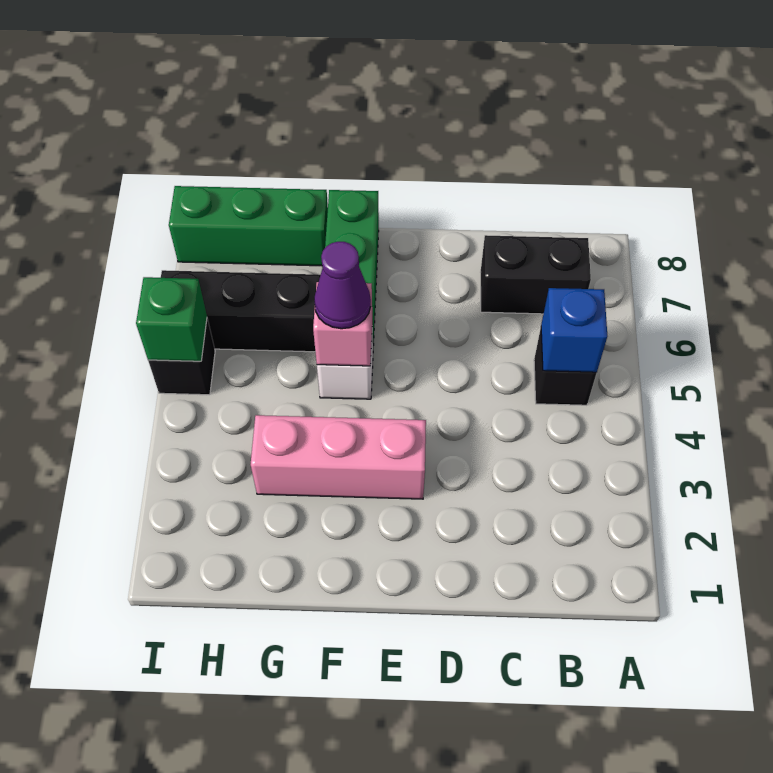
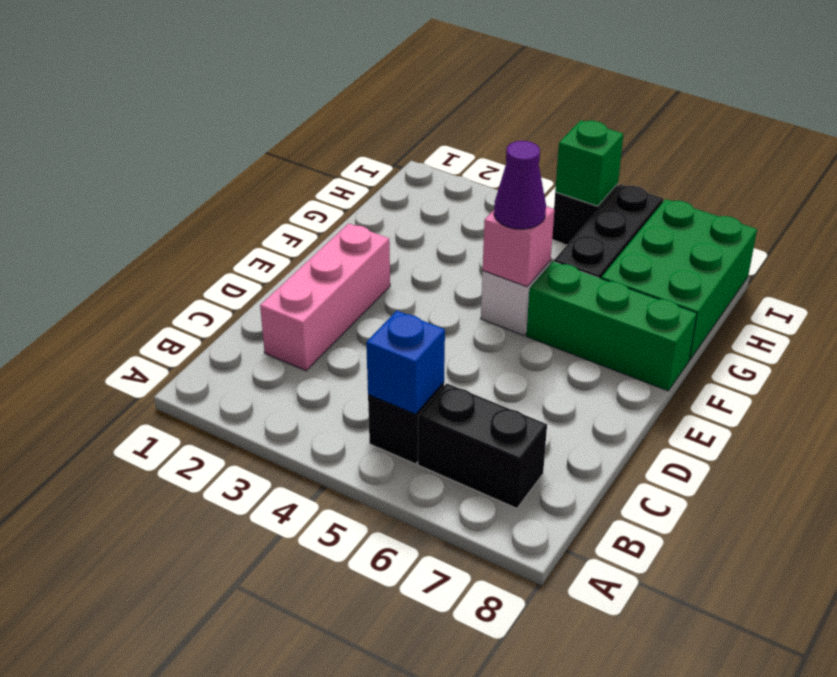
black brick B7:C7 level 1 -> black brick B6:B7 level 1
pink brick E3:G3 level 1 -> pink brick C2:E2 level 1
green brick G8:I8 level 1 -> green brick G7:I8 level 1

